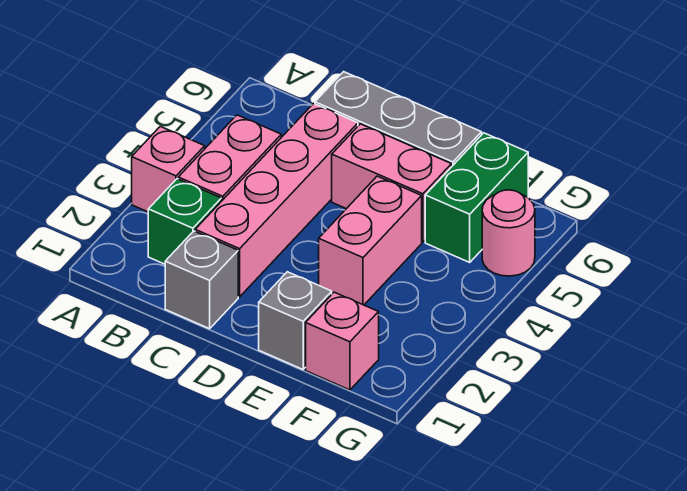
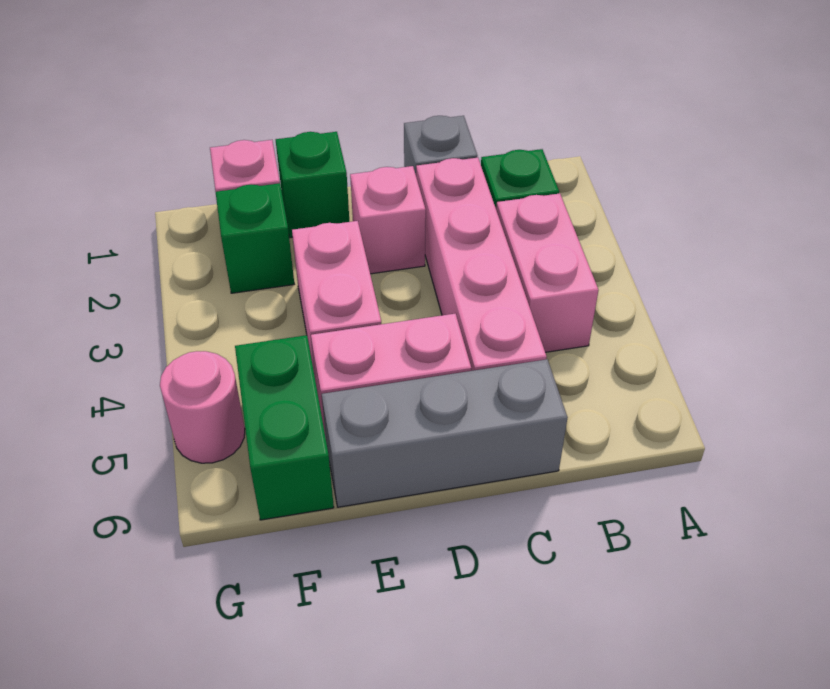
pink brick A3 level 1 -> pink brick D2 level 1
grey brick E1 level 1 -> green brick E1 level 1
none -> green brick F2 level 1

